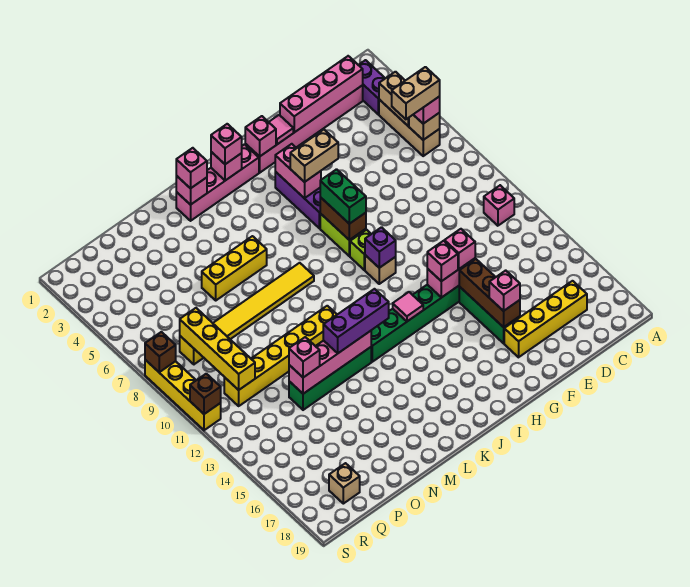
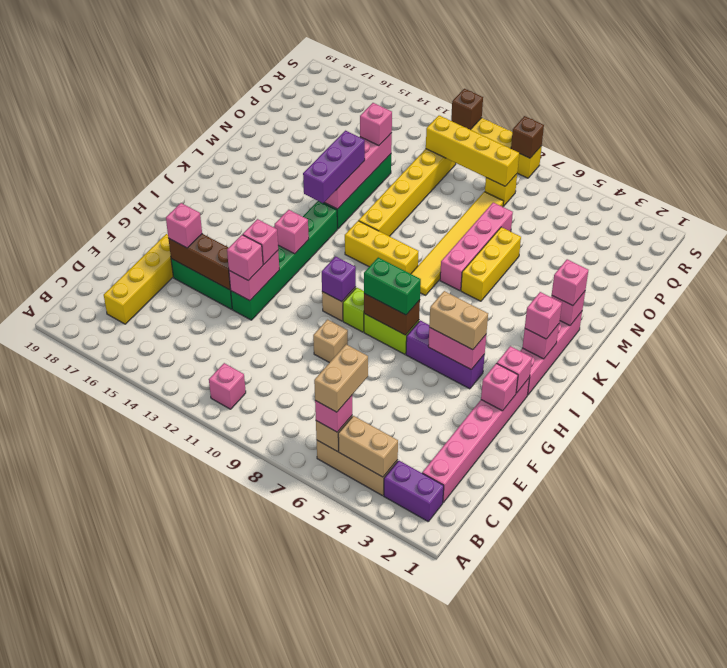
pink brick C2:F2 level 2 -> pink brick L7:O7 level 1
pink tile G2 level 2 -> pink brick G2 level 2
tan brick G5:H5 level 3 -> tan brick H4:H5 level 3
pink tile I13 level 2 -> pink brick I13 level 2
none -> yellow brick K9:K11 level 1
tan brick Q18 level 1 -> tan brick F9 level 1

